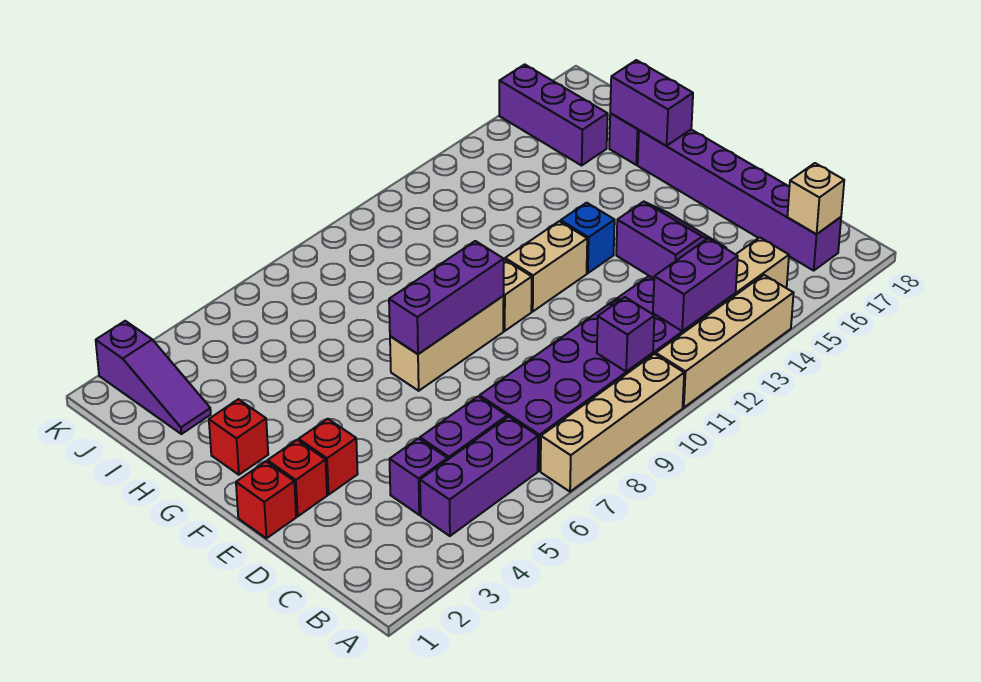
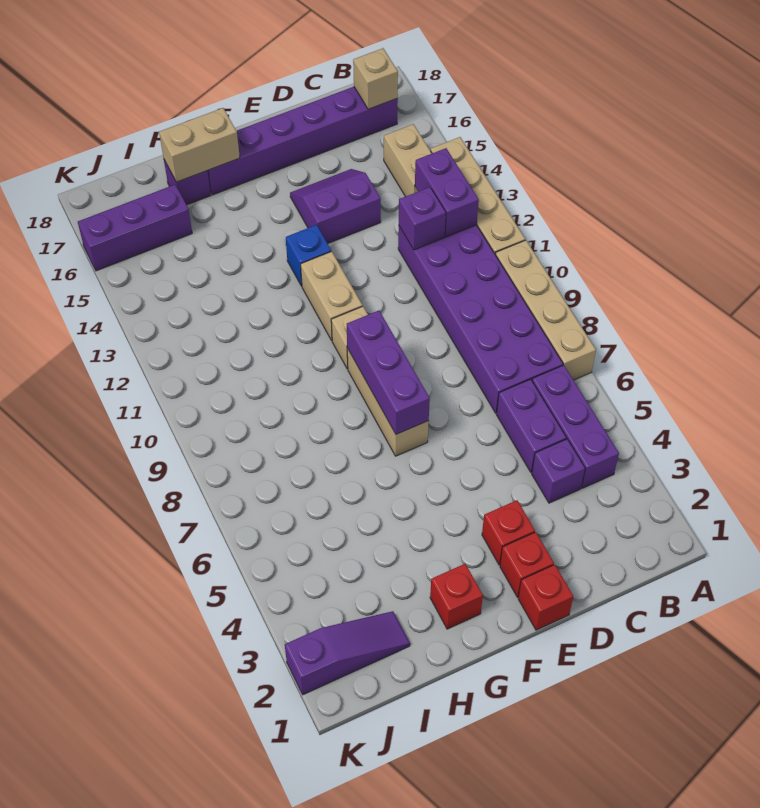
purple brick B10 level 2 -> purple brick C12 level 2
purple brick G17:H17 level 2 -> tan brick G17:H17 level 2

